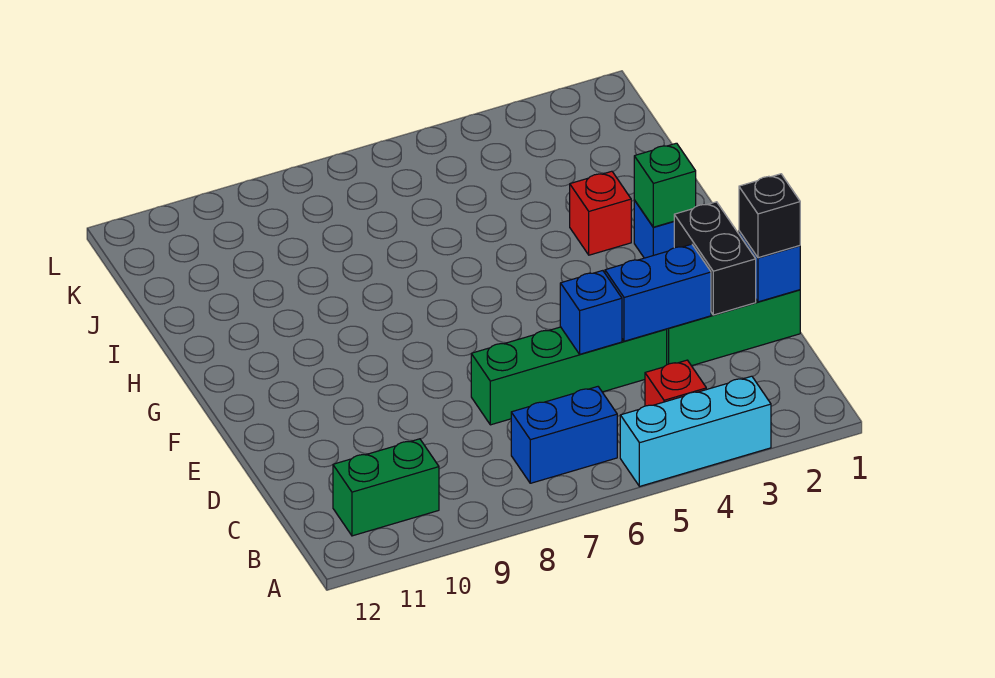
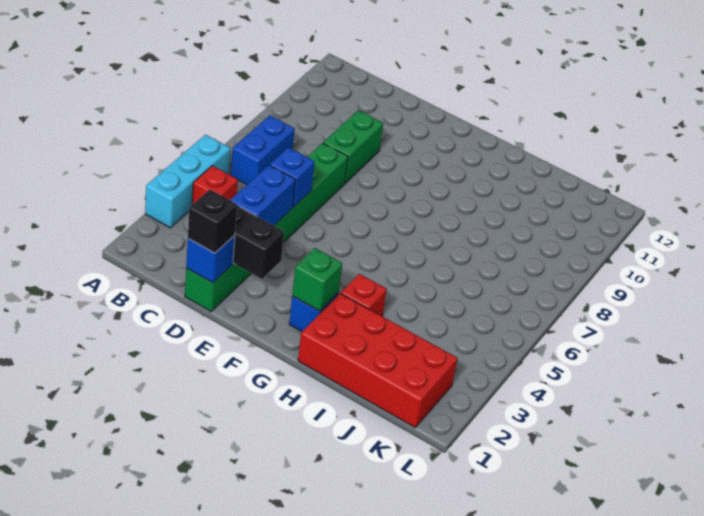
green brick B10:B11 level 1 -> green brick D8:D9 level 1
none -> red brick H1:K2 level 1

